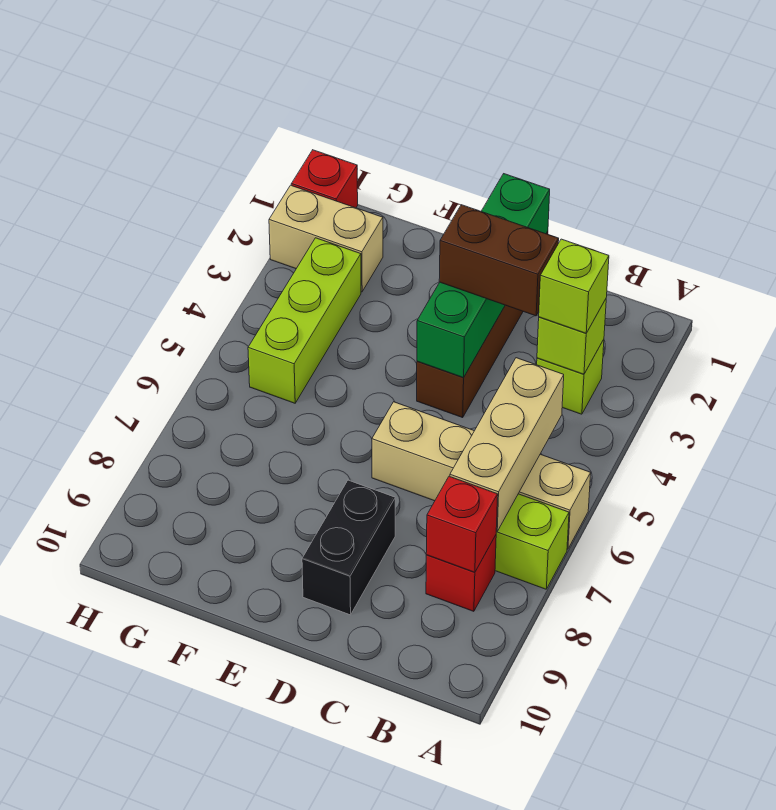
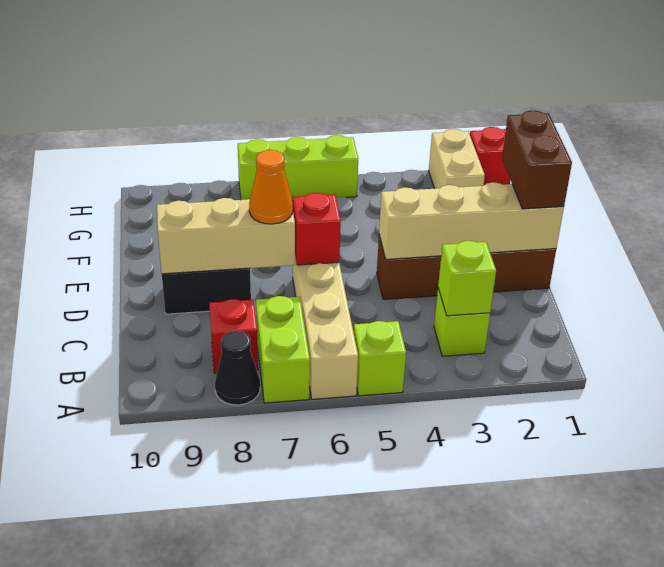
none -> black cone A8 level 1
lime brick B3 level 3 -> lime brick A5 level 1
tan brick B5:B7 level 2 -> tan brick D7:D9 level 2
red brick B8 level 2 -> red brick D6 level 2
brown brick C3:D3 level 3 -> brown brick D1:E1 level 3
green brick D1:D4 level 2 -> tan brick D1:D4 level 2
none -> orange cone D7 level 3
lime brick G3:G5 level 1 -> lime brick H5:H7 level 1

